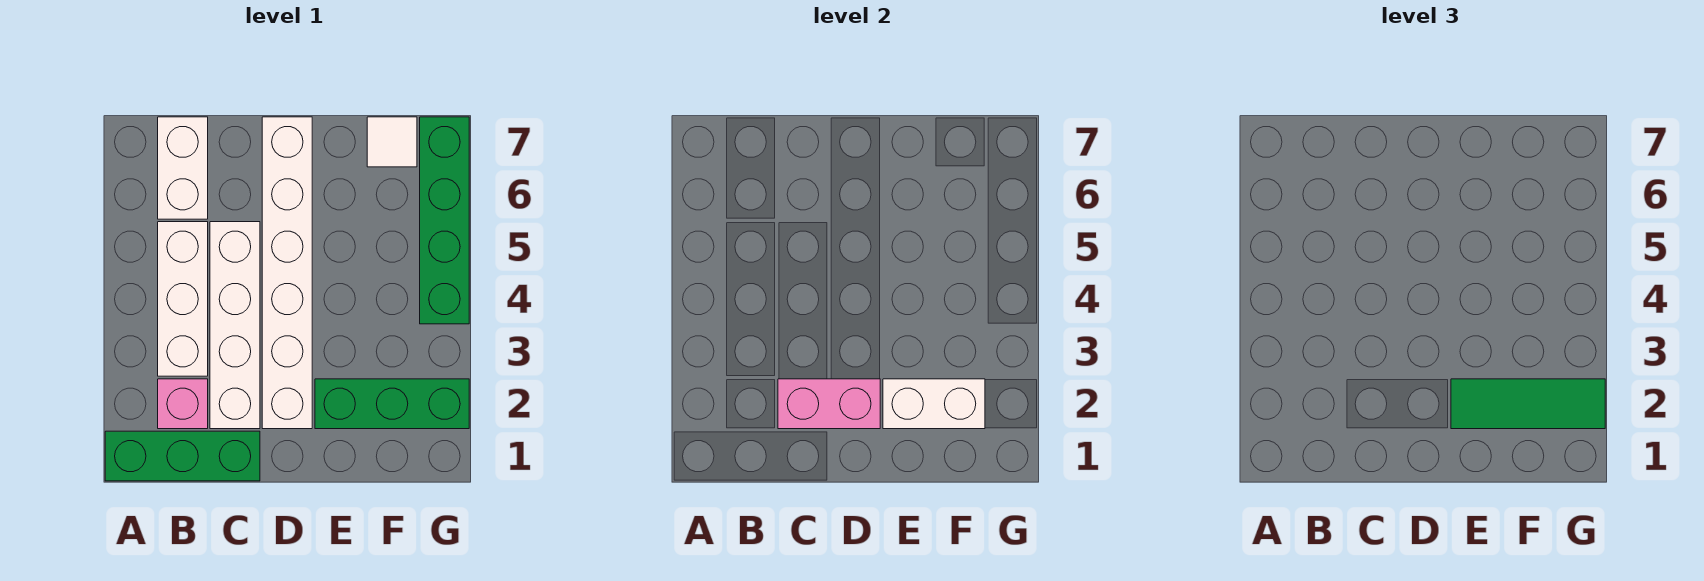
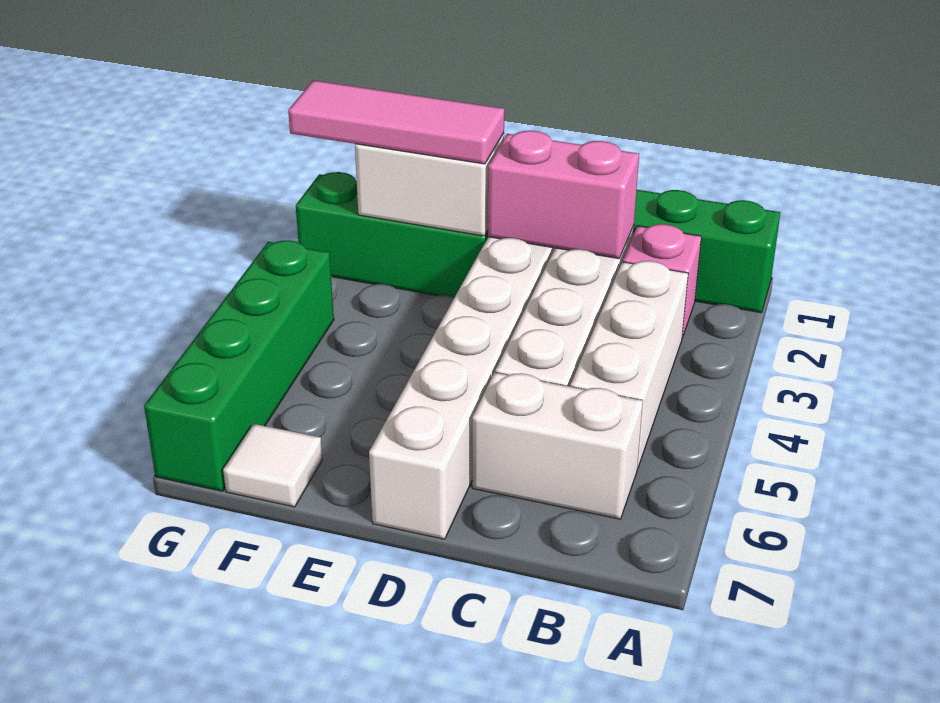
white brick B6:B7 level 1 -> white brick B6:C6 level 1
green tile E2:G2 level 3 -> pink tile E2:G2 level 3

